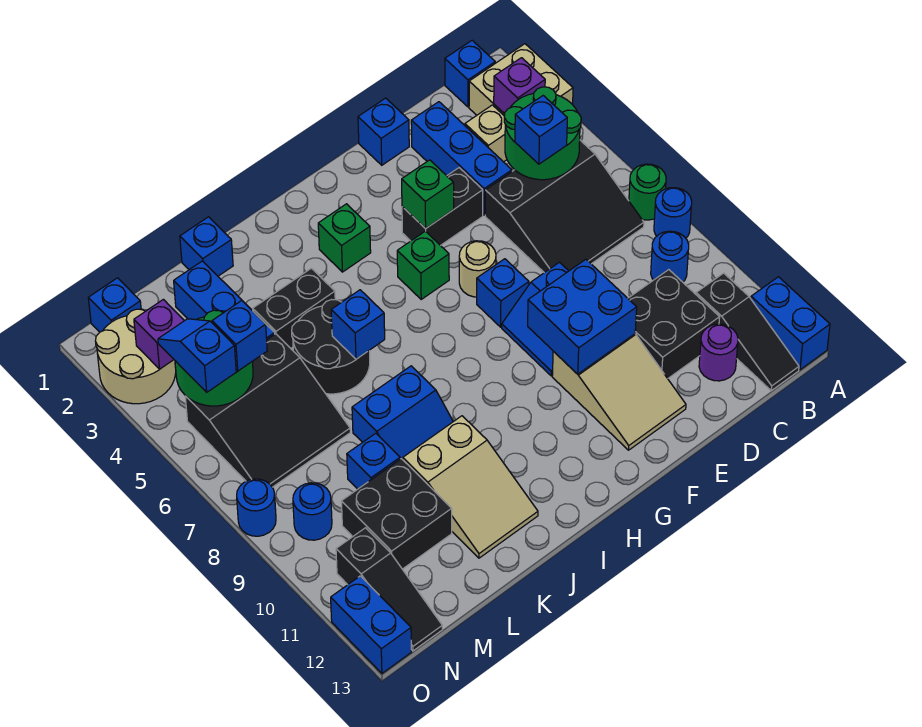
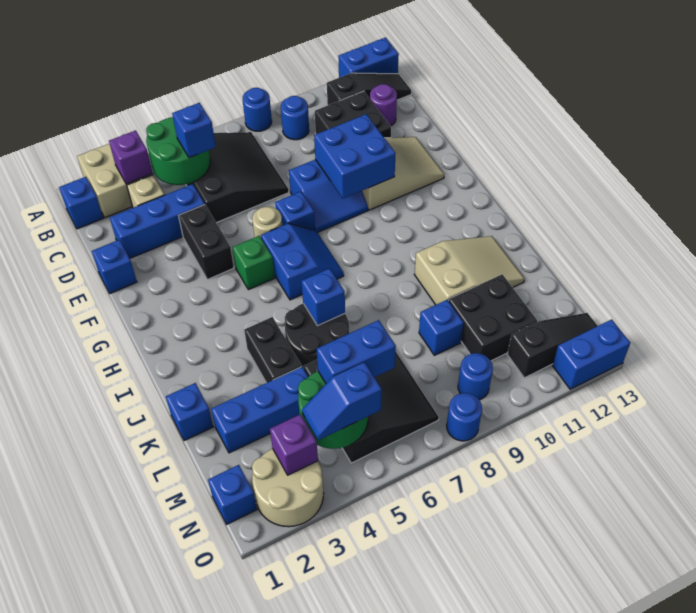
green round brick A7 level 1 -> none
green brick F4 level 2 -> none
green brick H3 level 1 -> none
blue slope J8:K9 level 1 top 8 -> blue slope G6:H7 level 1 top 6
blue brick M5 level 3 -> blue brick M5:M6 level 3

